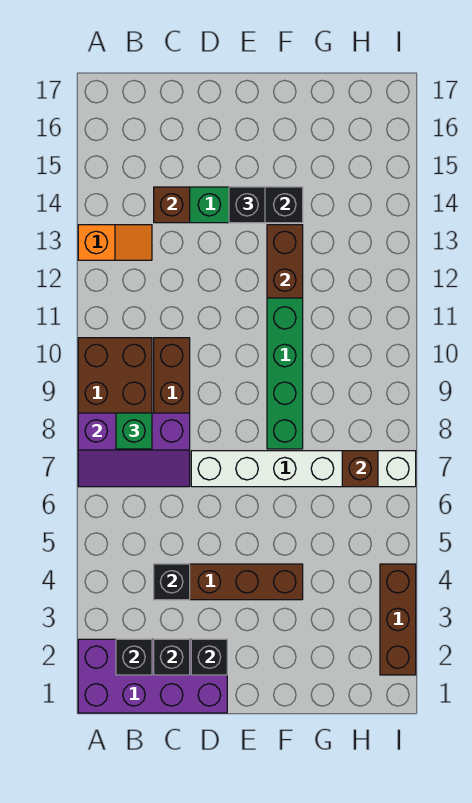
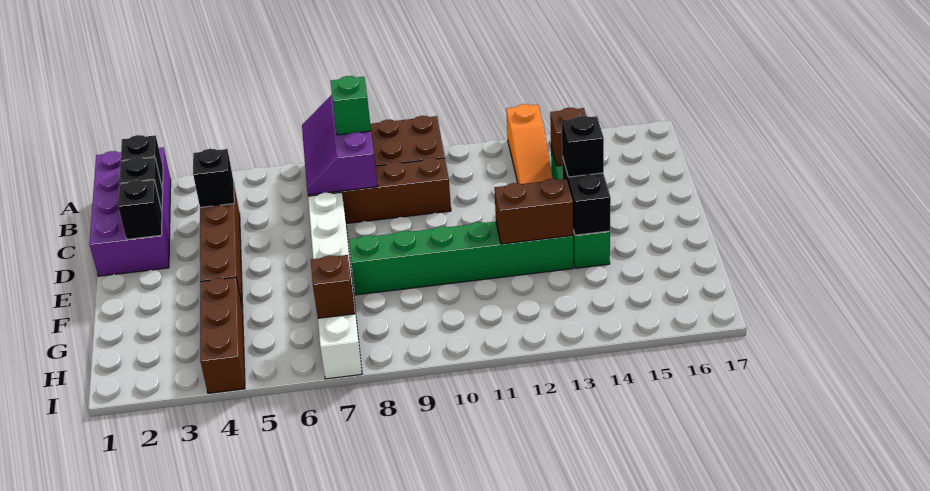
orange slope A13:B13 level 1 top A -> orange slope A13:C13 level 1 top A
brown brick I2:I4 level 1 -> brown brick G4:I4 level 1

